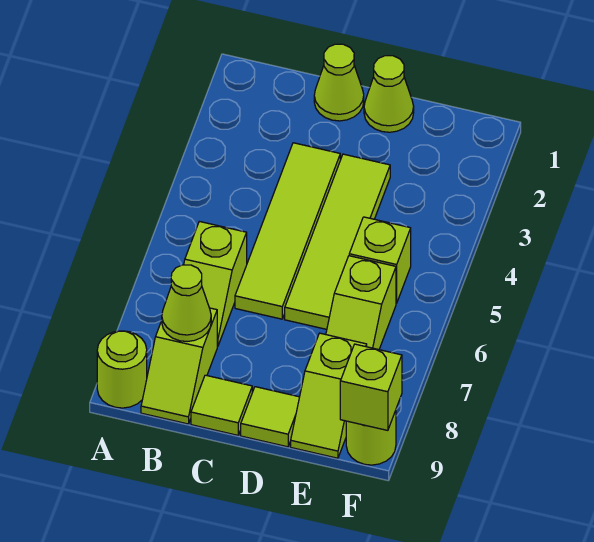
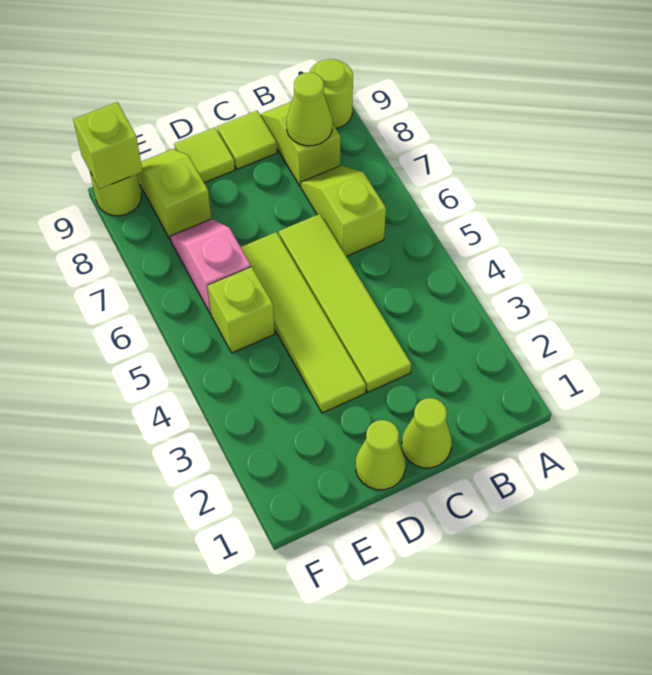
lime slope E6:E7 level 1 top 6 -> pink slope E6:E7 level 1 top 6

